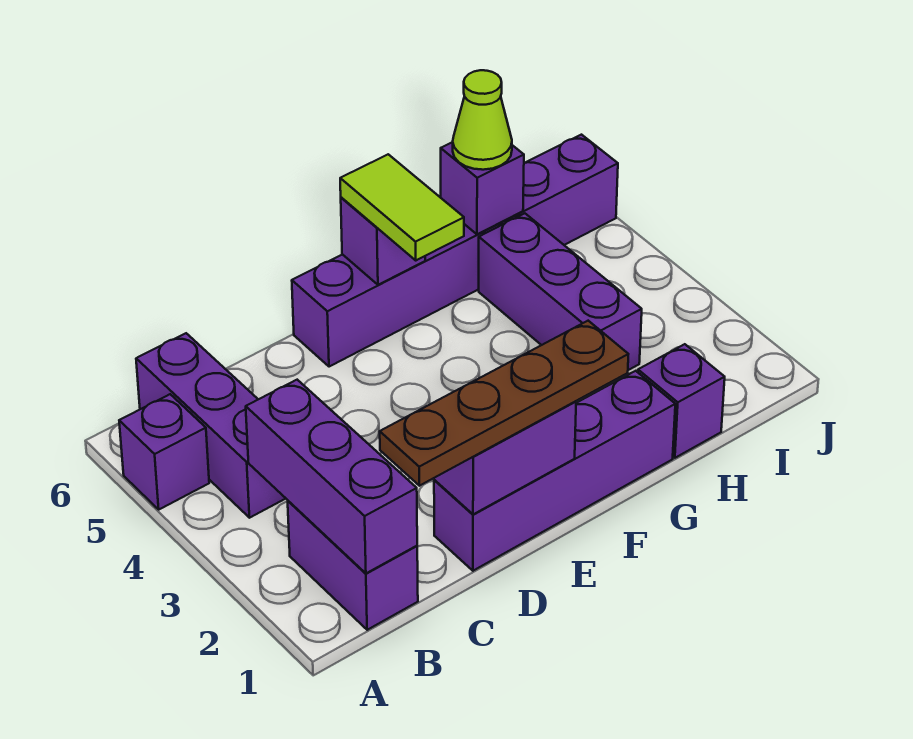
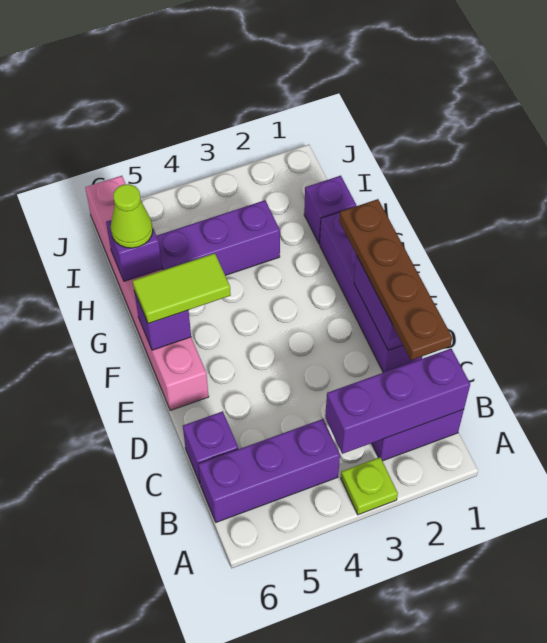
none -> lime plate A3 level 1
purple brick A5 level 1 -> purple brick C6 level 1
purple brick E6:J6 level 1 -> pink brick E6:J6 level 1

